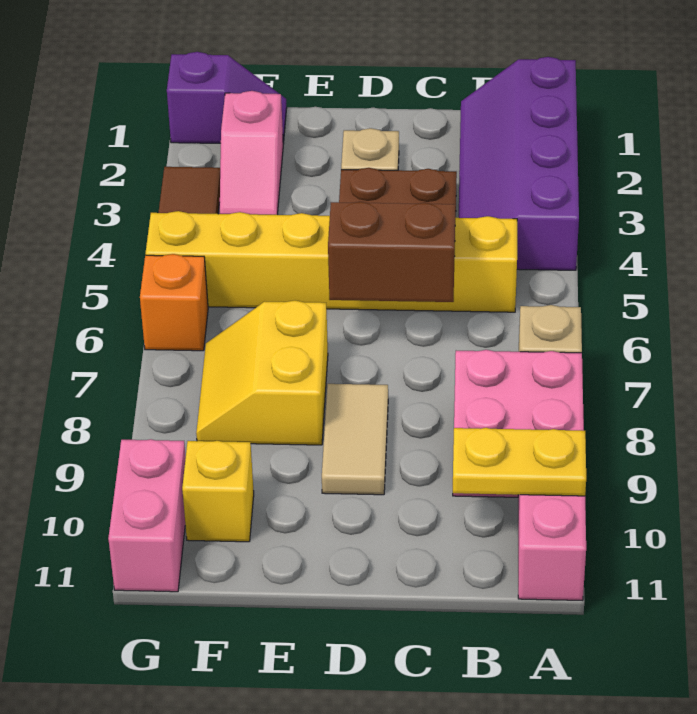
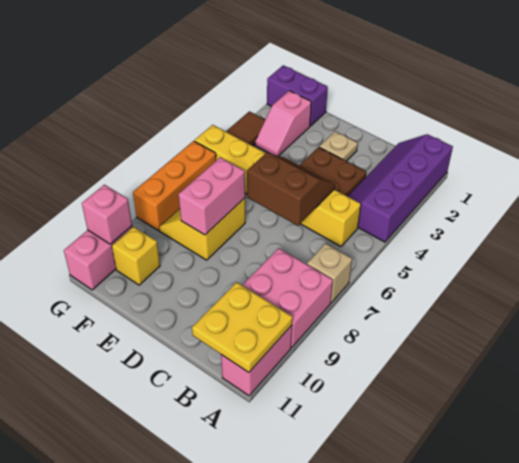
yellow plate A10:B10 level 2 -> yellow plate A10:B11 level 2
tan tile D8:D9 level 1 -> none
none -> pink brick E7:E8 level 2
purple slope F1:G1 level 1 top G -> purple brick F1:G1 level 1
orange brick G6 level 1 -> orange brick G6:G8 level 1
none -> pink brick G10 level 2

